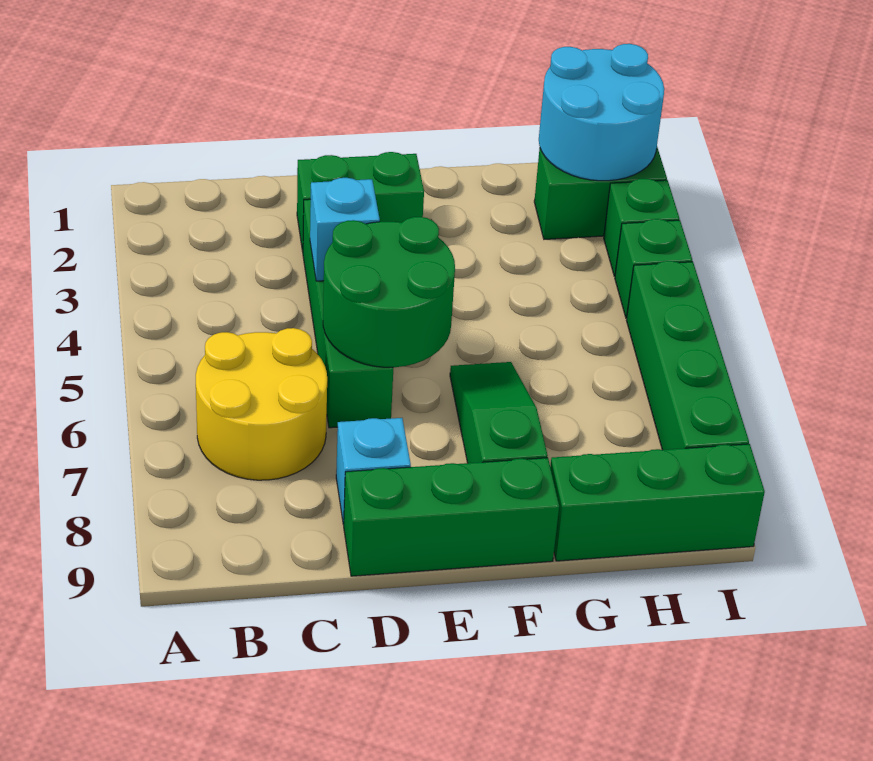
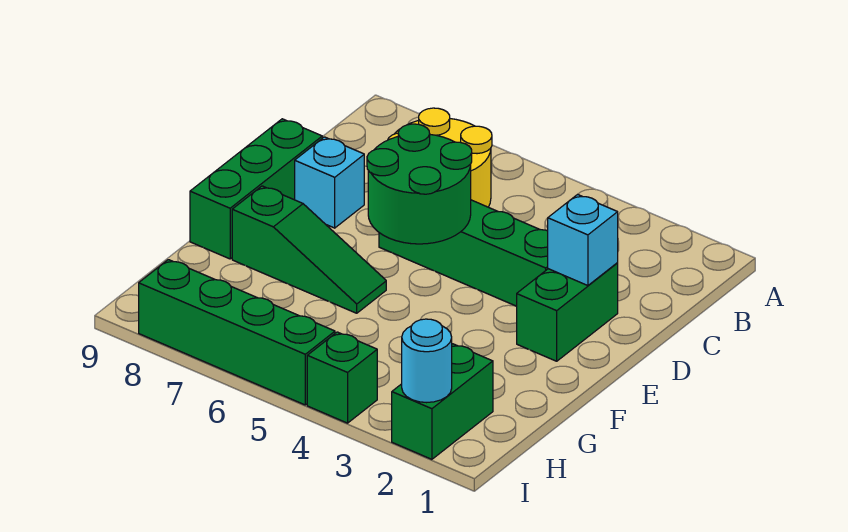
cyan brick D4 level 2 -> cyan brick D2 level 2
green brick G9:I9 level 1 -> none
cyan round brick H1:I2 level 2 -> cyan round brick I2 level 2
green brick I3 level 1 -> none

